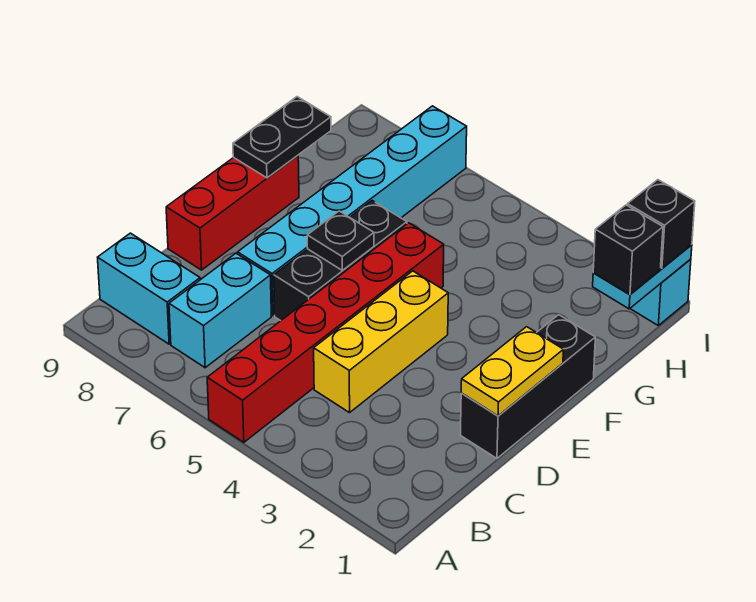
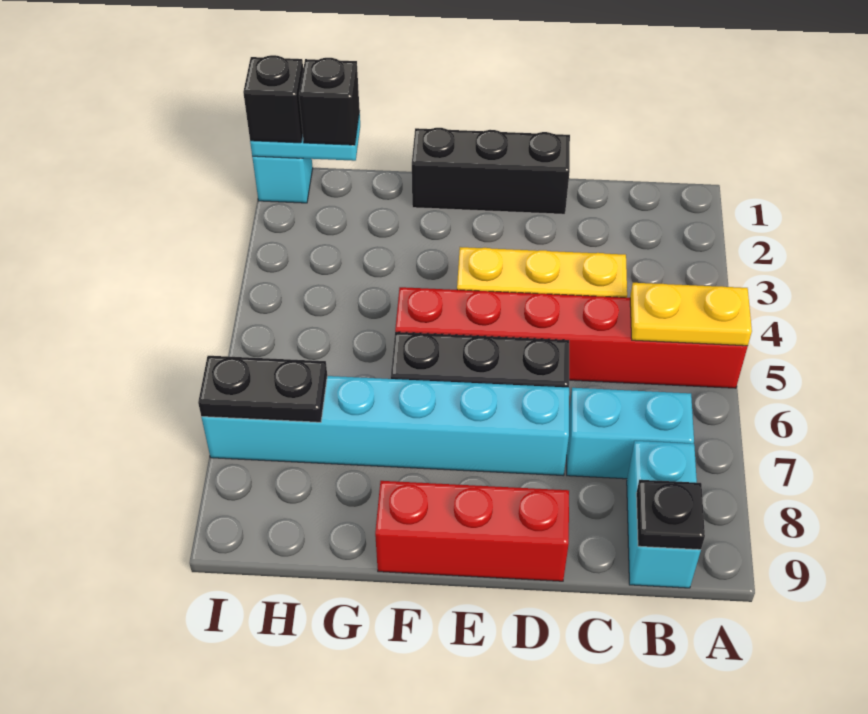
yellow plate D1:E1 level 2 -> yellow plate A5:B5 level 2
black plate E6 level 2 -> black plate B9 level 2
black plate F9:G9 level 2 -> black plate H7:I7 level 2

